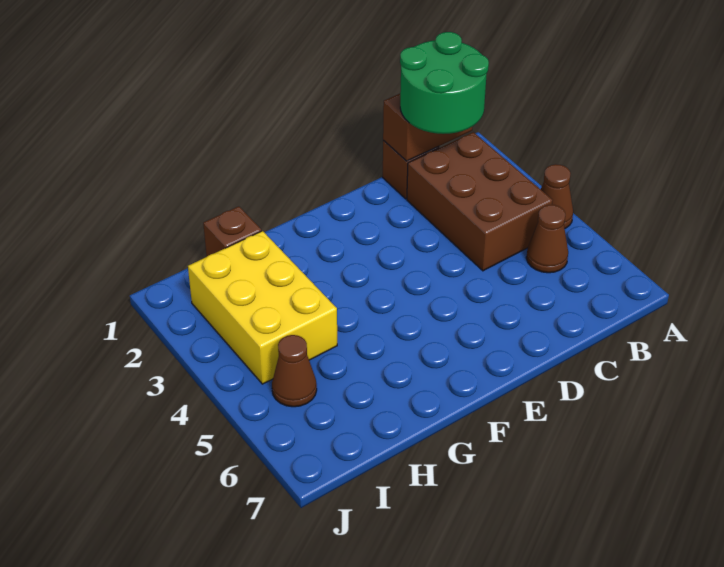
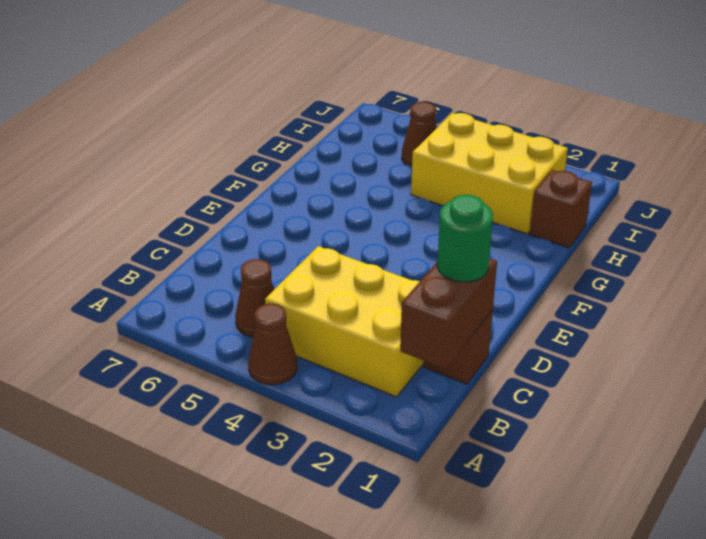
green round brick B1:C2 level 3 -> green round brick C1 level 3
brown brick B2:C4 level 1 -> yellow brick B2:C4 level 1

